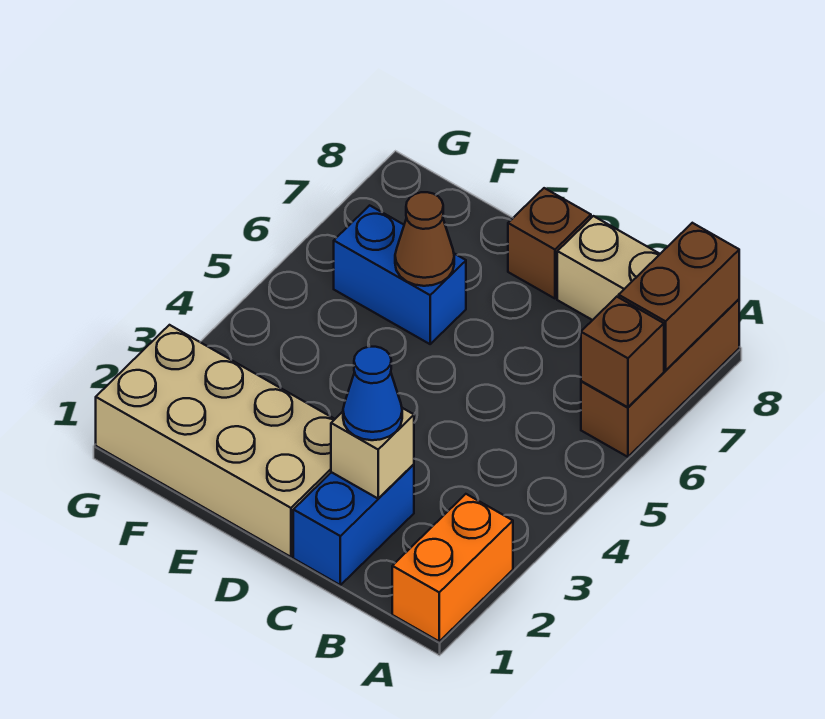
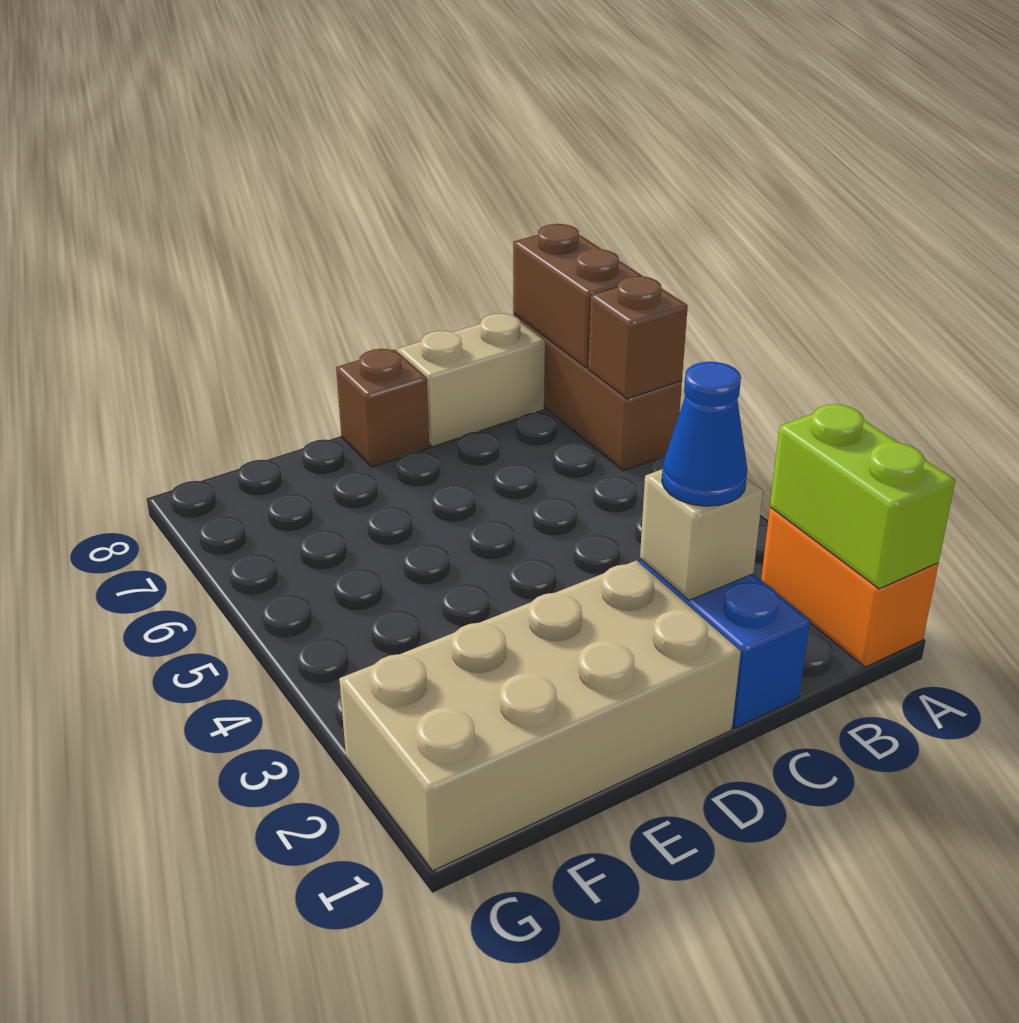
none -> lime brick A1:A2 level 2
blue brick E6:F6 level 1 -> none
brown cone E6 level 2 -> none

